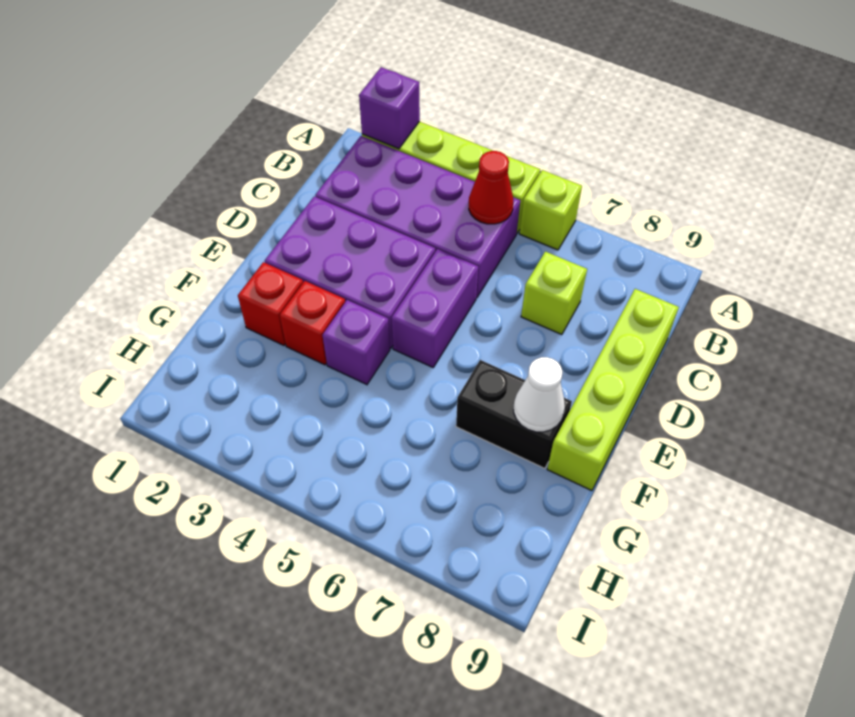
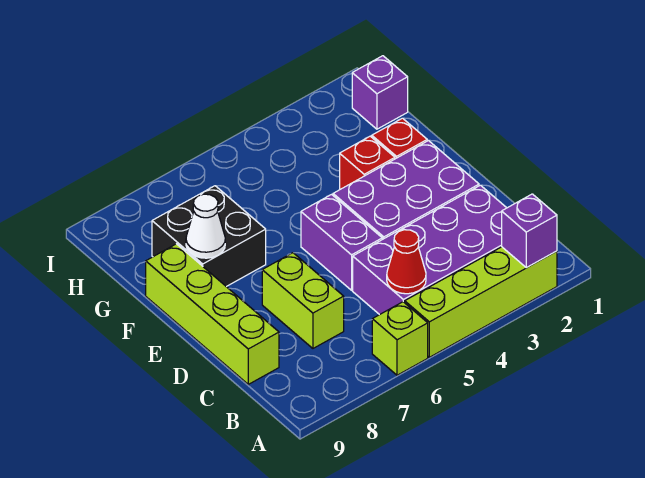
lime brick C7 level 1 -> lime brick C7:D7 level 1
purple brick F4 level 1 -> purple brick H1 level 1
black brick F7:F8 level 1 -> black brick F7:G8 level 1

